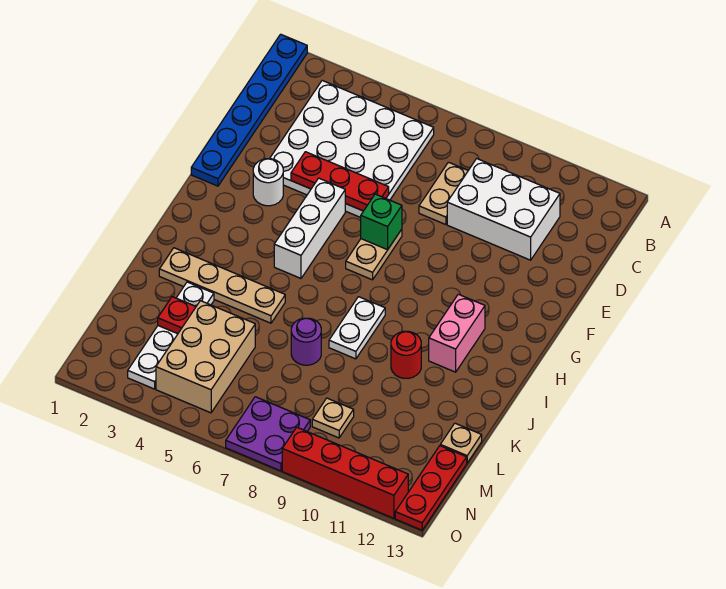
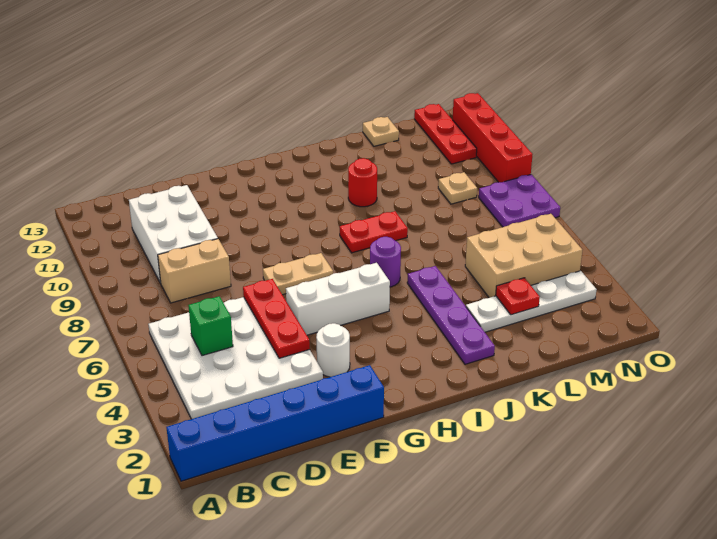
blue plate A1:F1 level 1 -> blue brick A1:F1 level 1
tan plate C8:D8 level 1 -> tan brick C8:D8 level 1
green brick F7 level 2 -> green brick C5 level 2
pink brick H11:I11 level 1 -> none
white plate I8:J8 level 1 -> red plate I8:J8 level 1
tan plate J2:J5 level 1 -> purple plate J2:J5 level 1
purple round brick K7 level 1 -> purple round brick I6 level 1
red plate M13:O13 level 1 -> red plate N11:N13 level 1

